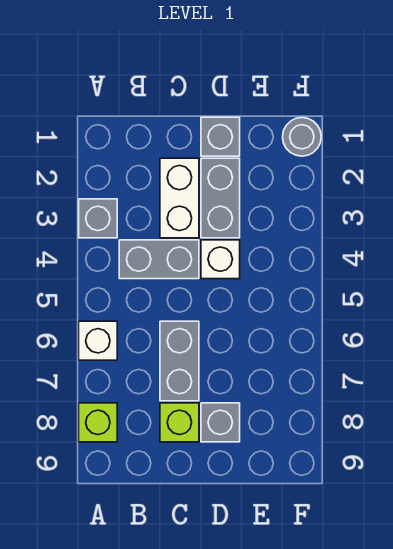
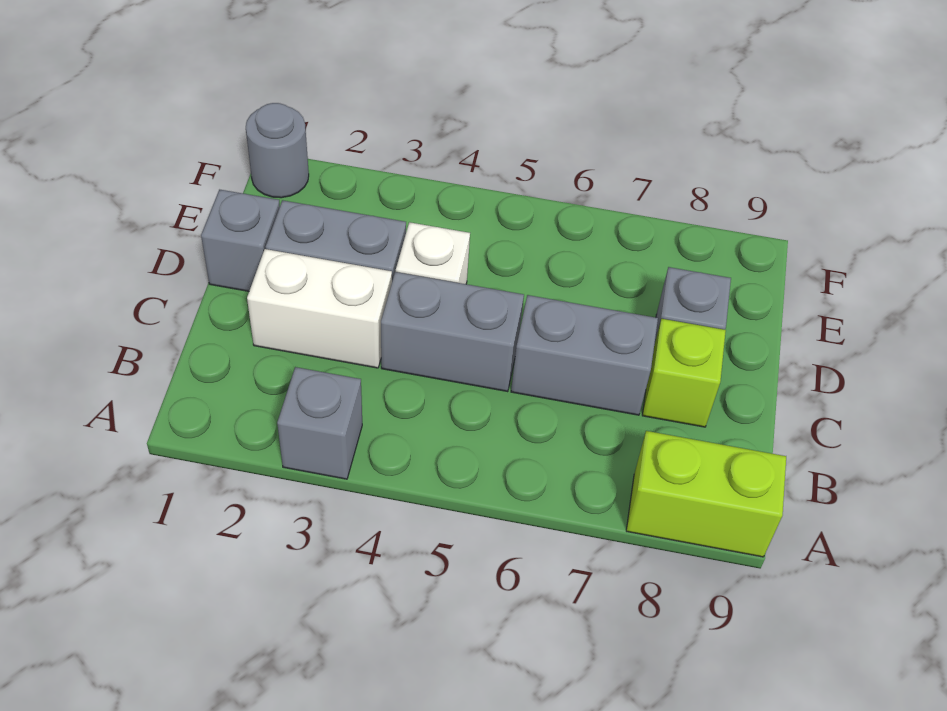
white brick A6 level 1 -> none
lime brick A8 level 1 -> lime brick A8:A9 level 1
grey brick B4:C4 level 1 -> grey brick C4:C5 level 1

